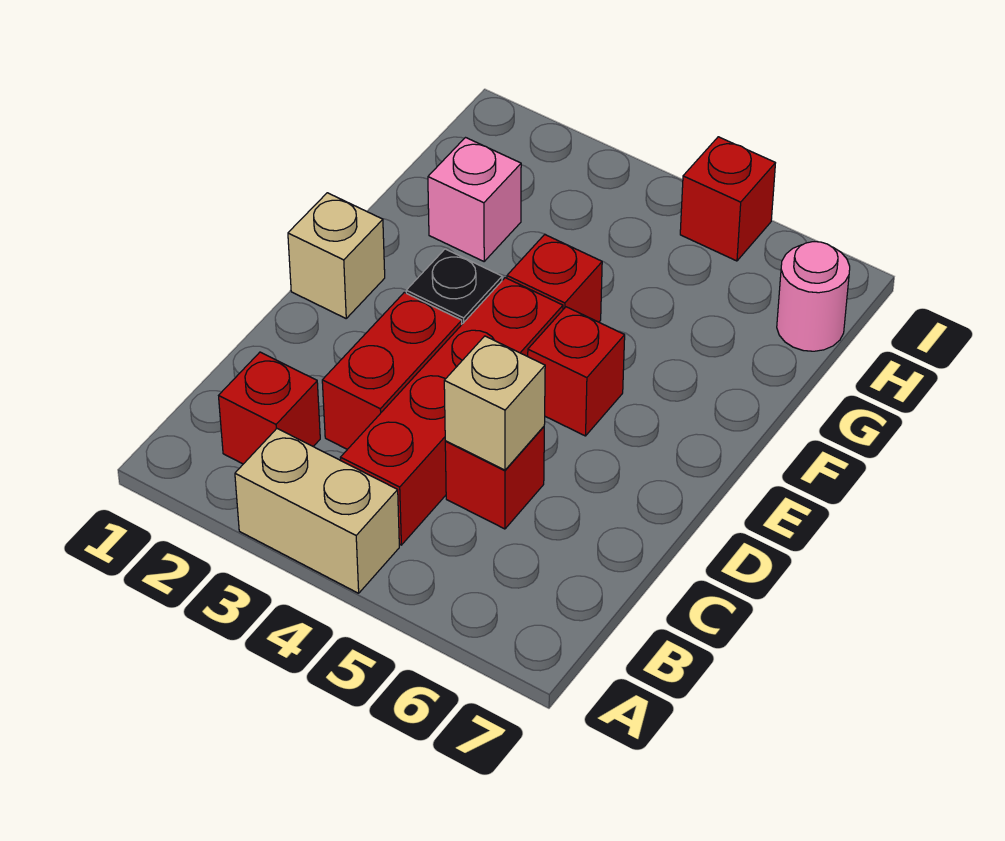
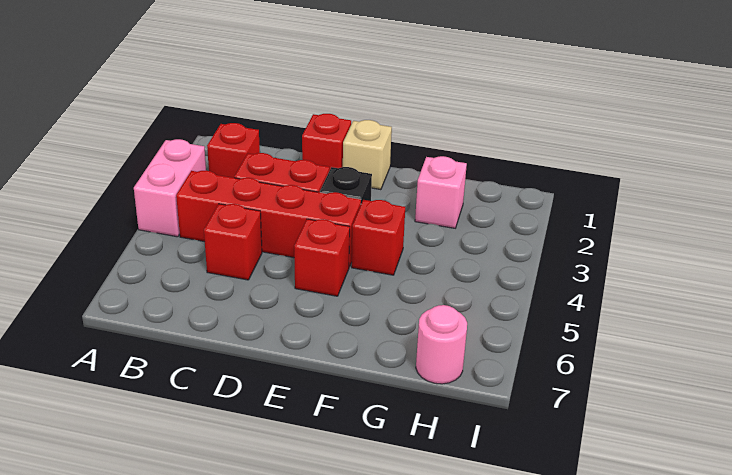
tan brick A3:A4 level 1 -> pink brick A3:A4 level 1
tan brick C5 level 2 -> none
red brick I5 level 1 -> red brick D1 level 1

